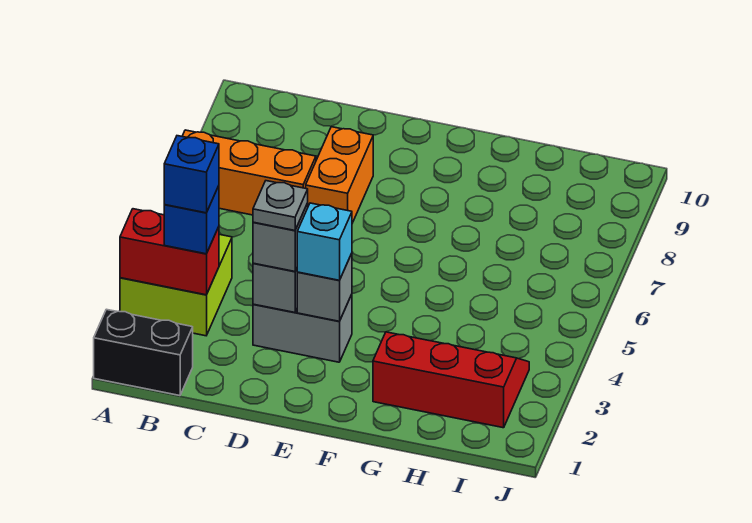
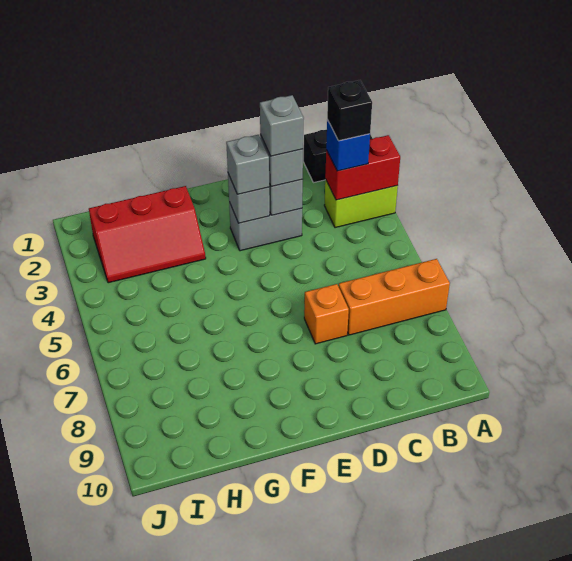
lime brick A3:B4 level 1 -> lime brick A3:B3 level 1
blue brick B3 level 4 -> black brick B3 level 4
grey plate D3 level 4 -> grey brick D3 level 4
orange brick D7:D8 level 1 -> orange brick D7 level 1
cyan brick E3 level 3 -> grey brick E3 level 3

